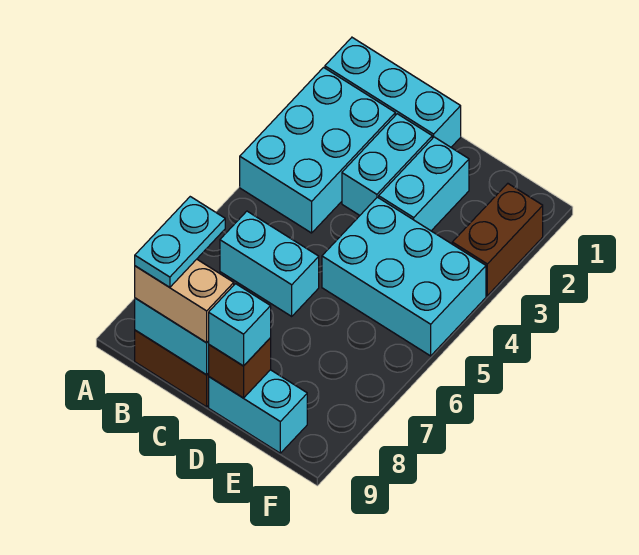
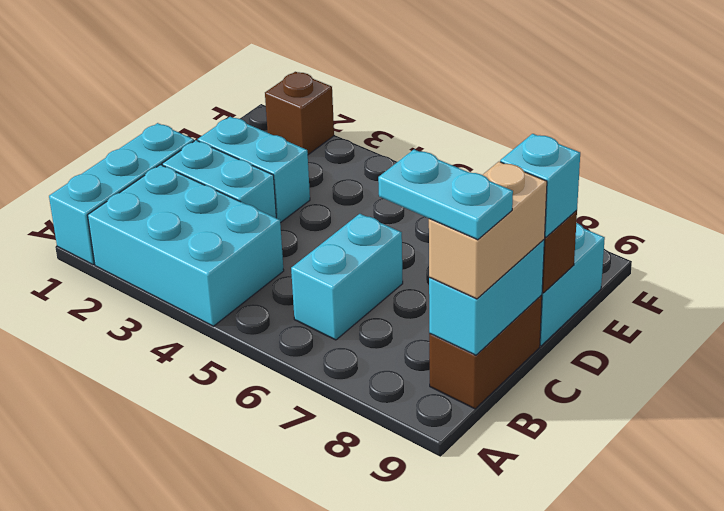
cyan brick D4:F5 level 1 -> none
brown brick F2:F3 level 1 -> brown brick F2 level 1

